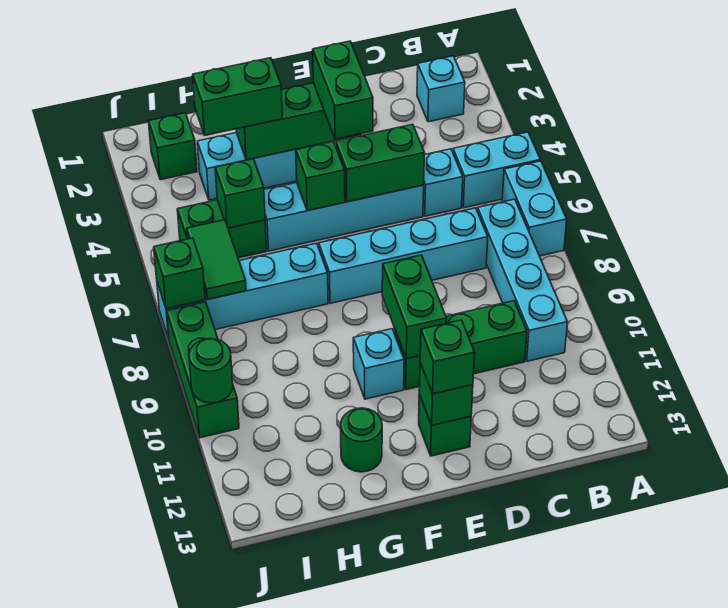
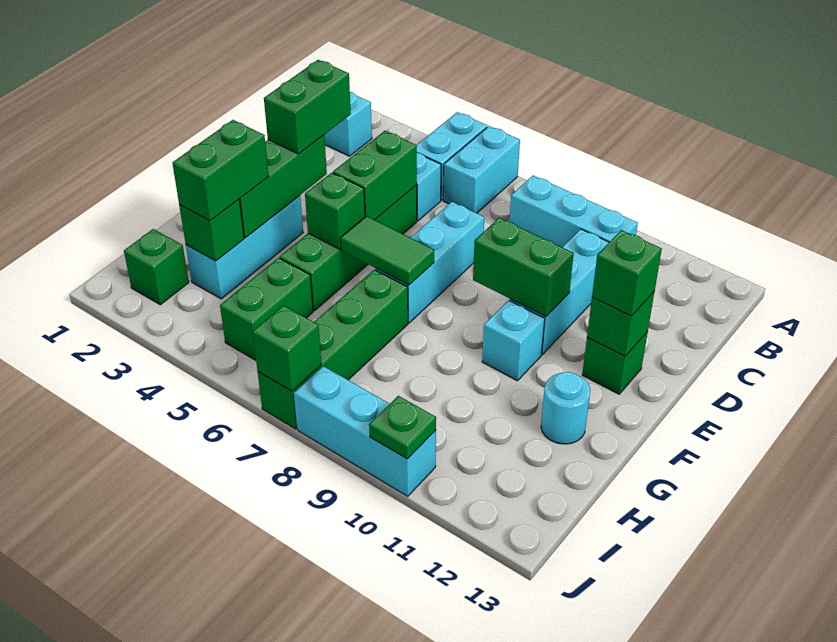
cyan brick A6:A7 level 1 -> cyan brick A6:B6 level 1
cyan brick B7:B10 level 1 -> cyan brick B8:B10 level 1
cyan brick C7:F7 level 1 -> cyan brick D7:F7 level 1
green brick C10:E10 level 1 -> cyan brick C10:E10 level 1
cyan brick D5:G5 level 1 -> green brick D5:G5 level 1
green brick E3:E4 level 3 -> green brick D3:E3 level 3
cyan brick G7:J7 level 1 -> green brick G7:J7 level 1
green round brick G12 level 1 -> cyan round brick G12 level 1
green brick H5 level 2 -> green brick H3 level 2
green tile I6:I7 level 2 -> green tile F6:F7 level 2
green brick J8:J10 level 1 -> cyan brick J8:J10 level 1
green round brick J10 level 2 -> green plate J10 level 2

